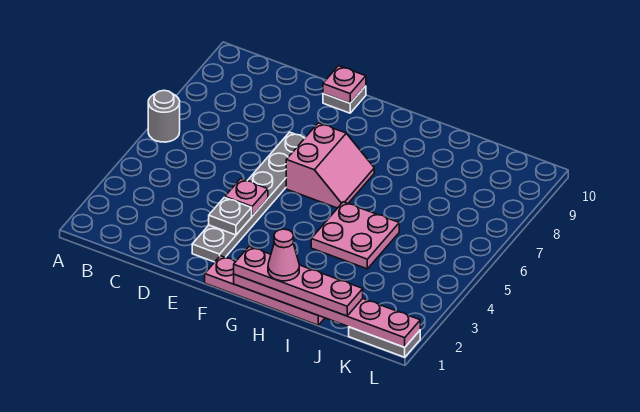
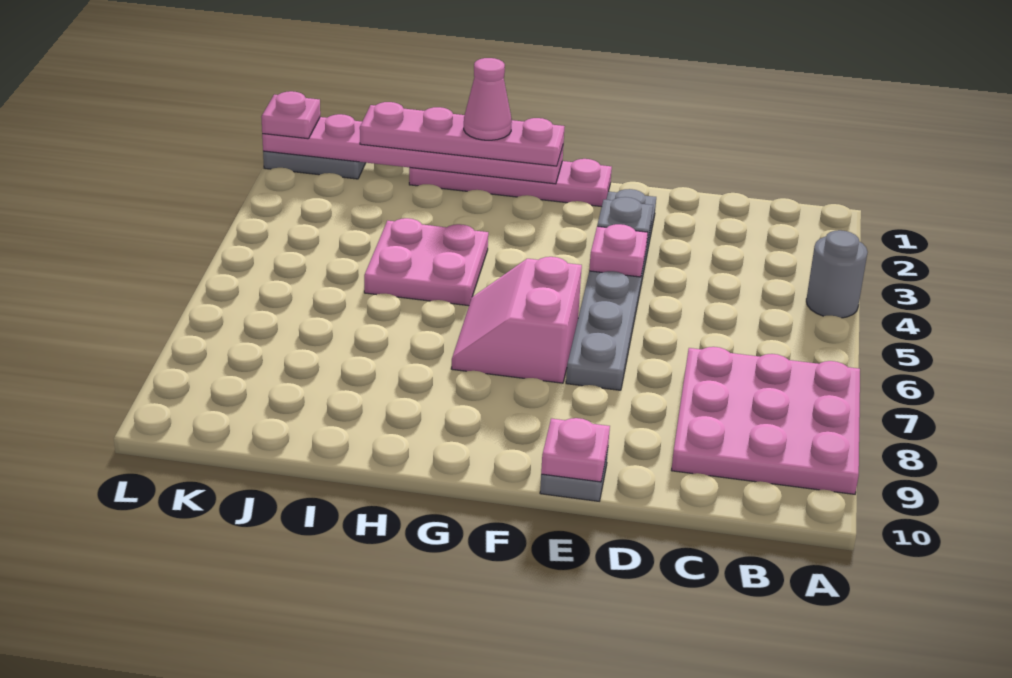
grey round brick A6 level 1 -> grey round brick A4 level 1
none -> pink plate A7:C9 level 1
none -> pink plate L1 level 3

